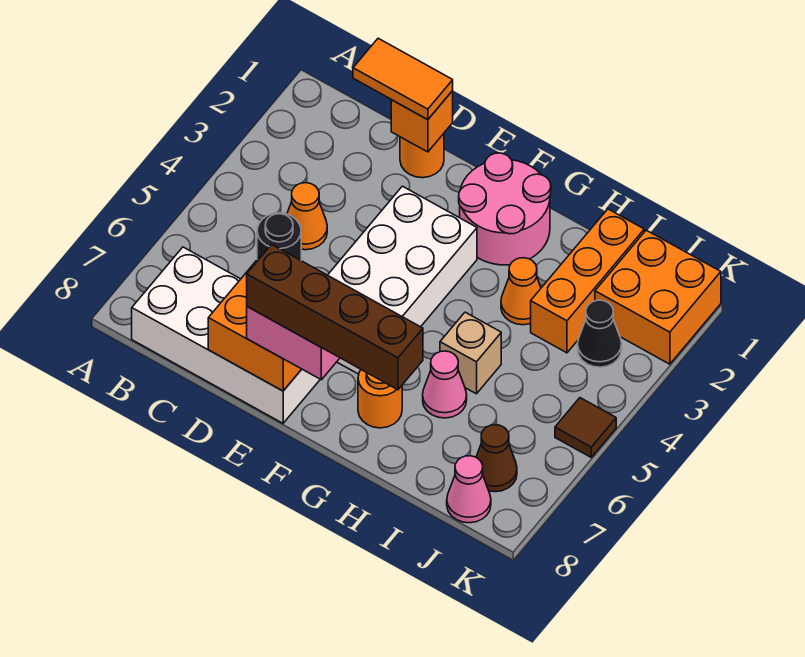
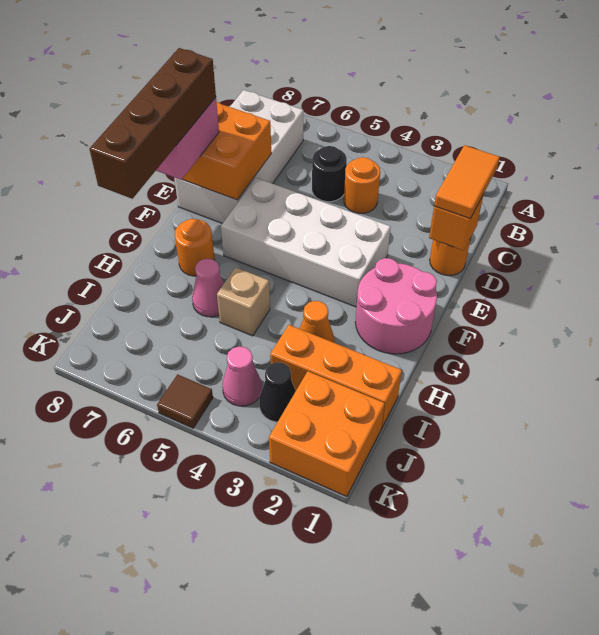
orange cone C4 level 1 -> orange round brick C4 level 1
brown cone J7 level 1 -> none
pink cone J8 level 1 -> pink cone J4 level 1

